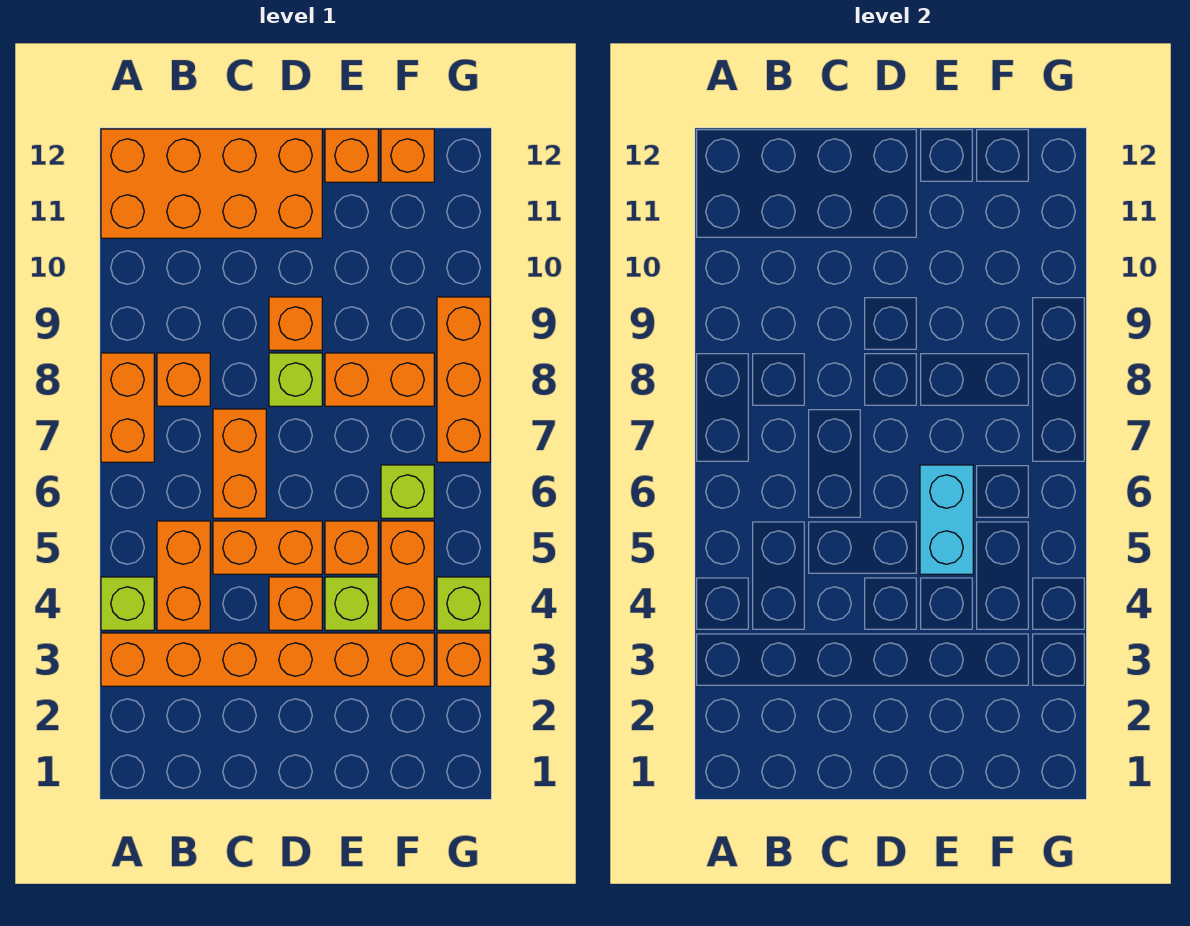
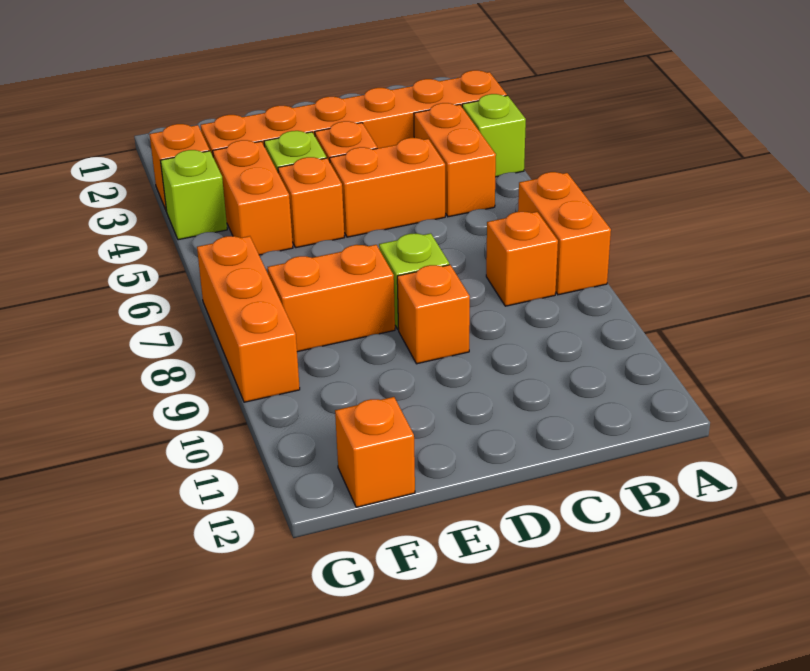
orange brick A11:D12 level 1 -> none
orange brick C6:C7 level 1 -> none
cyan brick E5:E6 level 2 -> none
orange brick E12 level 1 -> none
lime brick F6 level 1 -> none

